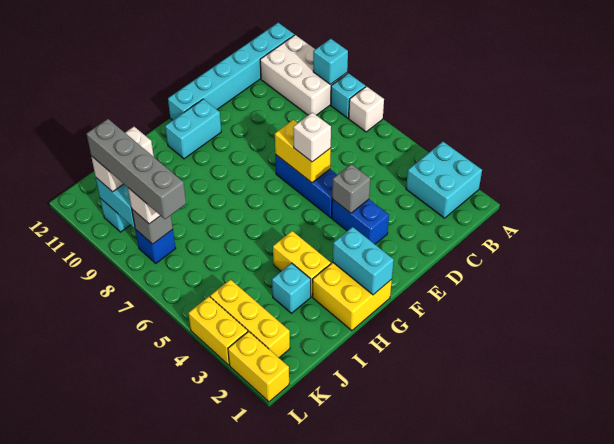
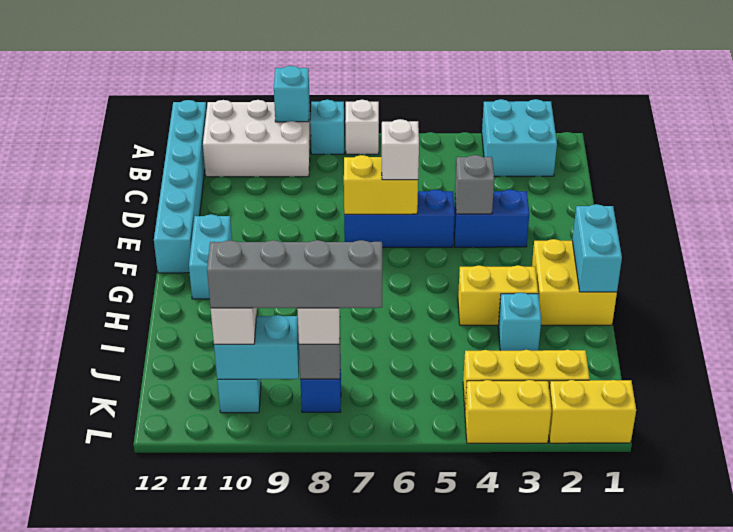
cyan brick G1:G2 level 2 -> cyan brick G1:H1 level 2

